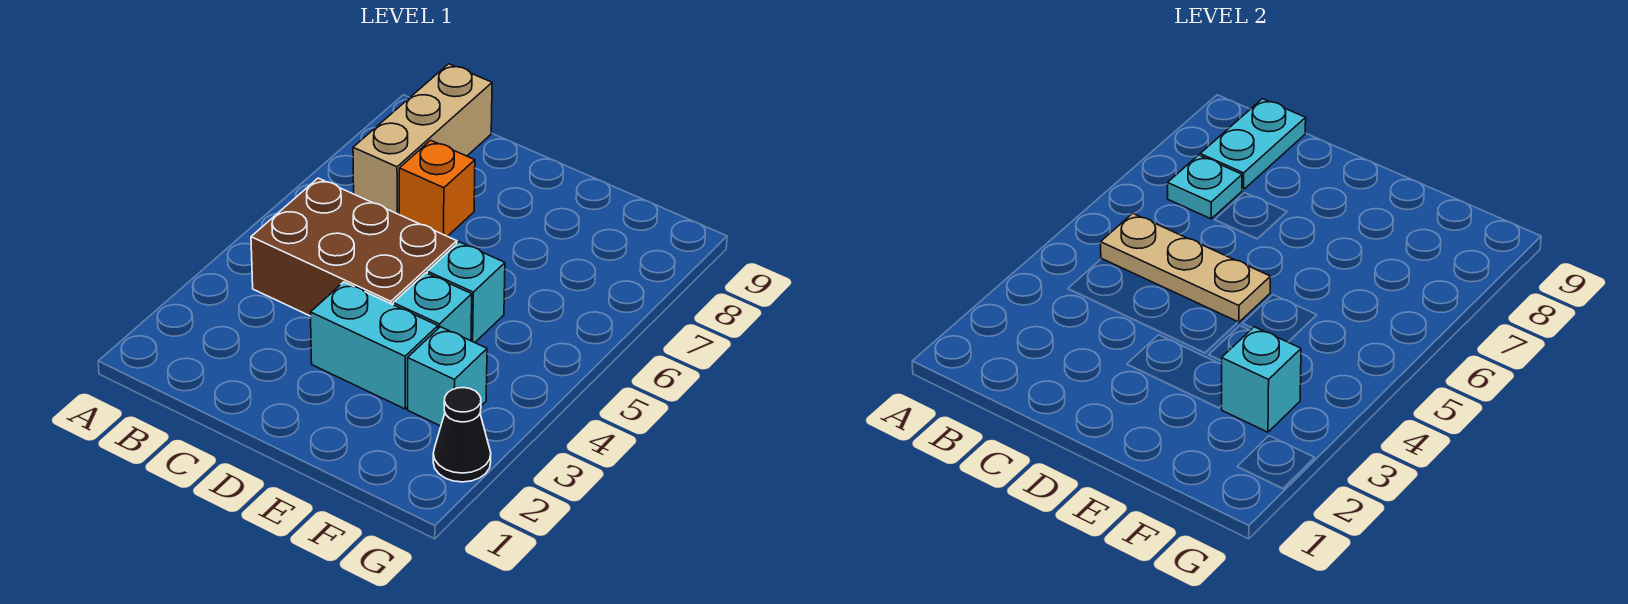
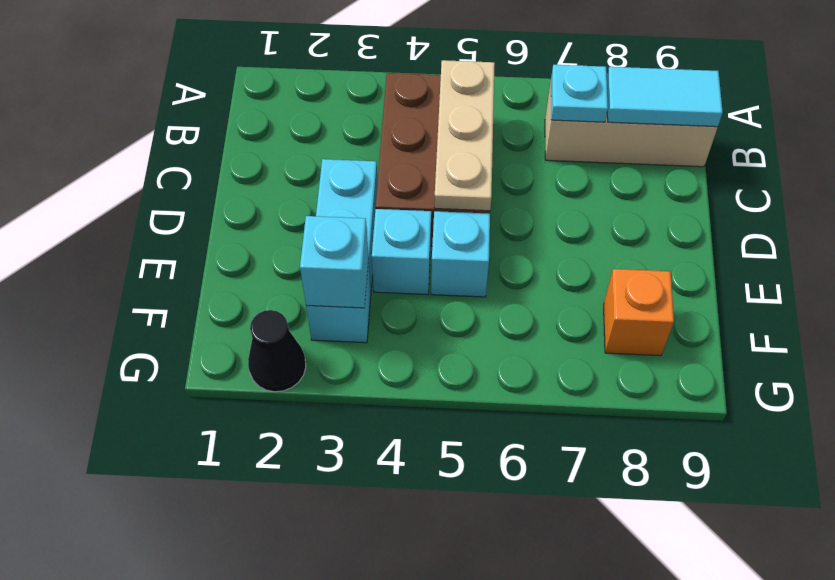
cyan plate B8:B9 level 2 -> cyan tile B8:B9 level 2
orange brick C7 level 1 -> orange brick F8 level 1

